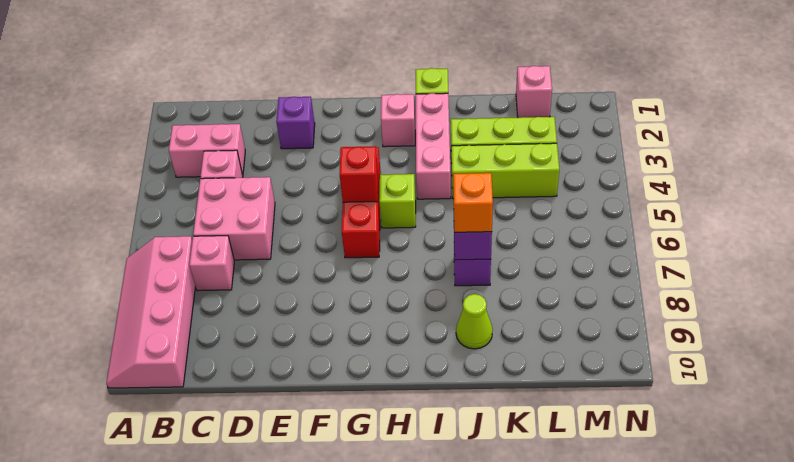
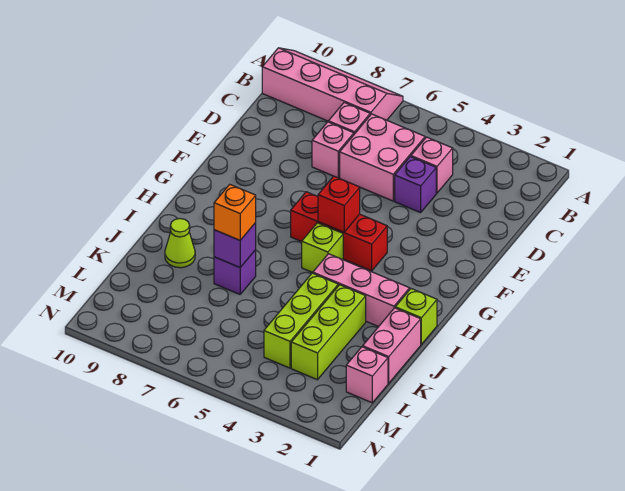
pink brick B3:C3 level 1 -> pink brick J1:K1 level 1
purple brick E2 level 1 -> purple brick D4 level 1
pink brick H2 level 1 -> pink brick D7 level 1

